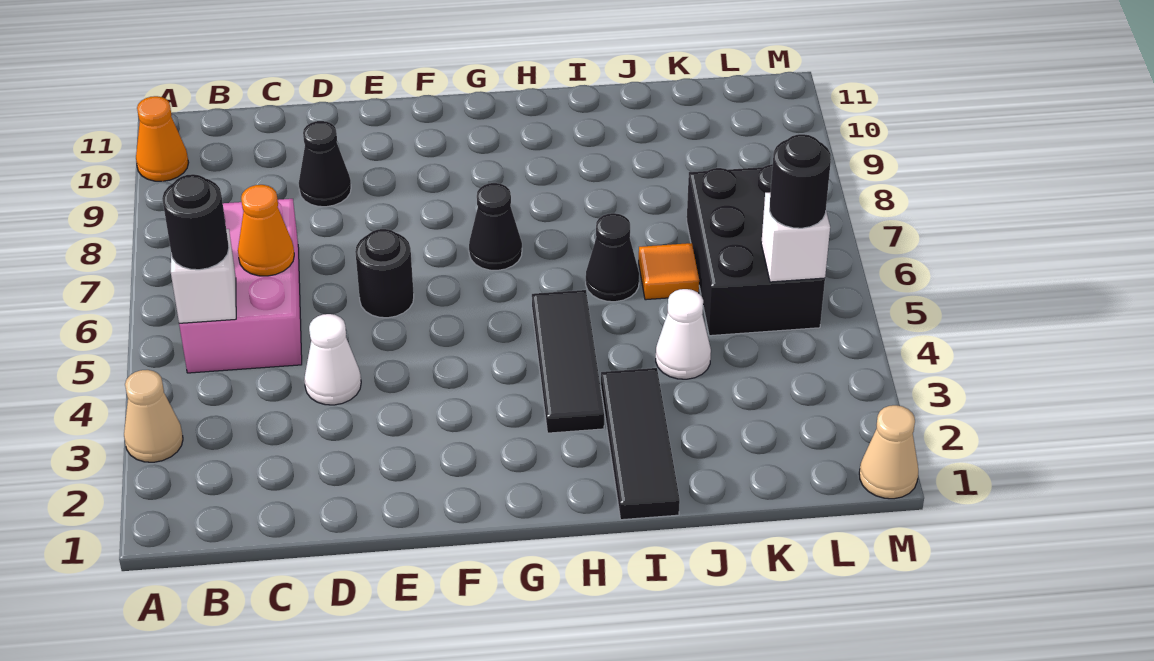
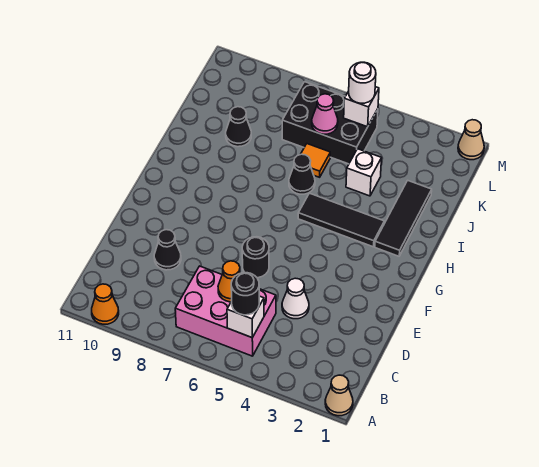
tan cone A3 level 1 -> tan cone A1 level 1
black cone G7 level 1 -> black cone J9 level 1
black tile I1:I3 level 1 -> black tile H2:J2 level 1
white cone J4 level 1 -> white brick J4 level 1
none -> pink cone K6 level 2
black round brick L5 level 3 -> white round brick L5 level 3

